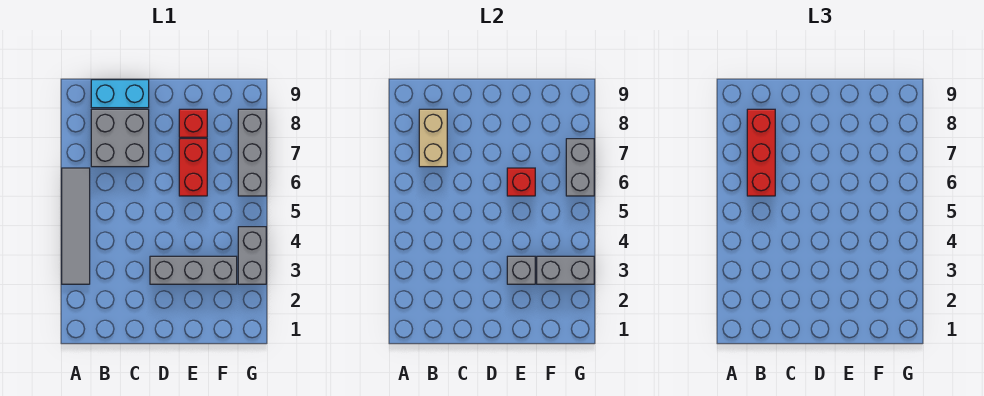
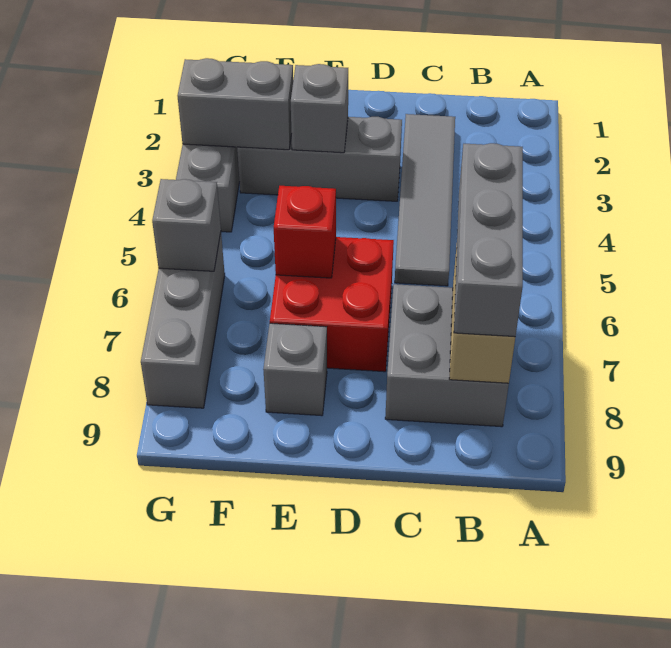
grey tile A3:A6 level 1 -> grey tile C2:C5 level 1
red brick B6:B8 level 3 -> grey brick B6:B8 level 3
cyan brick B9:C9 level 1 -> none
red brick E6:E7 level 1 -> red brick D6:E7 level 1
red brick E8 level 1 -> grey brick E8 level 1
grey brick G6:G7 level 2 -> grey brick G6 level 2

